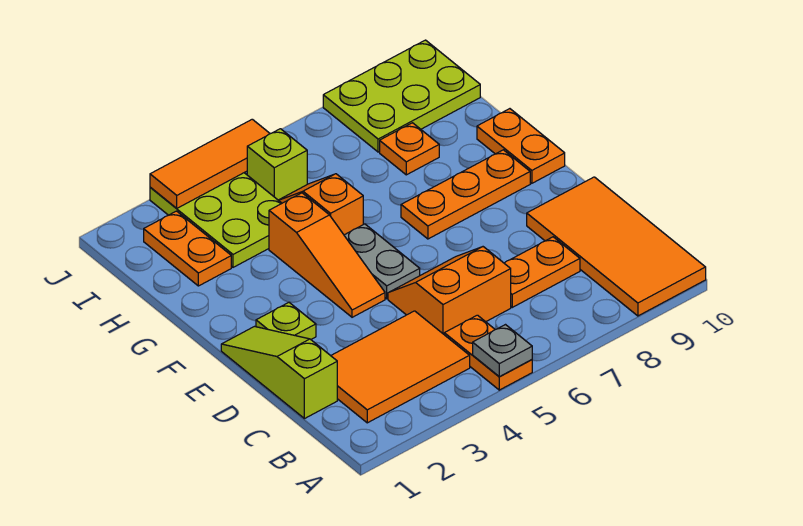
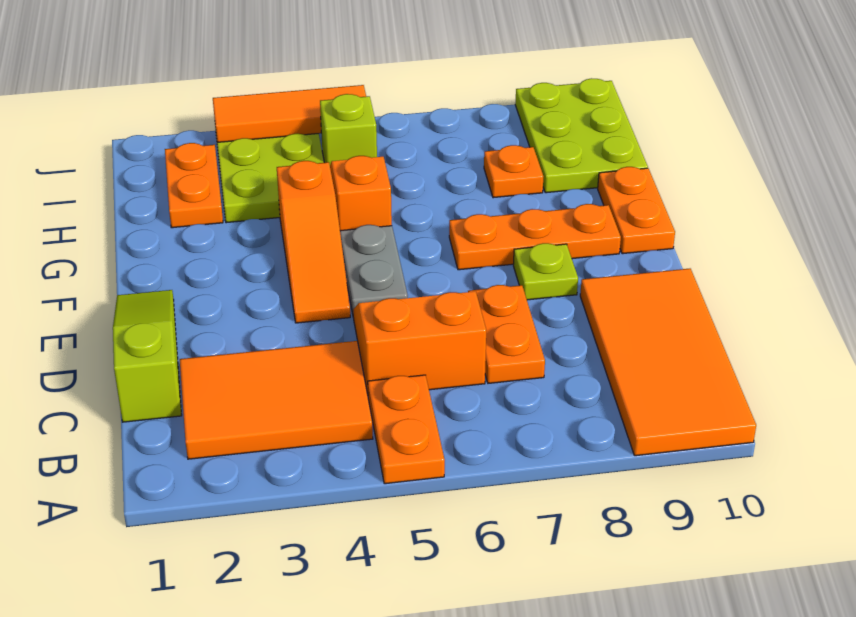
grey plate A5 level 2 -> none
orange plate C7:C8 level 1 -> orange plate C7:D7 level 1
lime plate E2 level 1 -> lime plate E8 level 1
lime plate I8:J10 level 1 -> lime plate H9:J10 level 1

